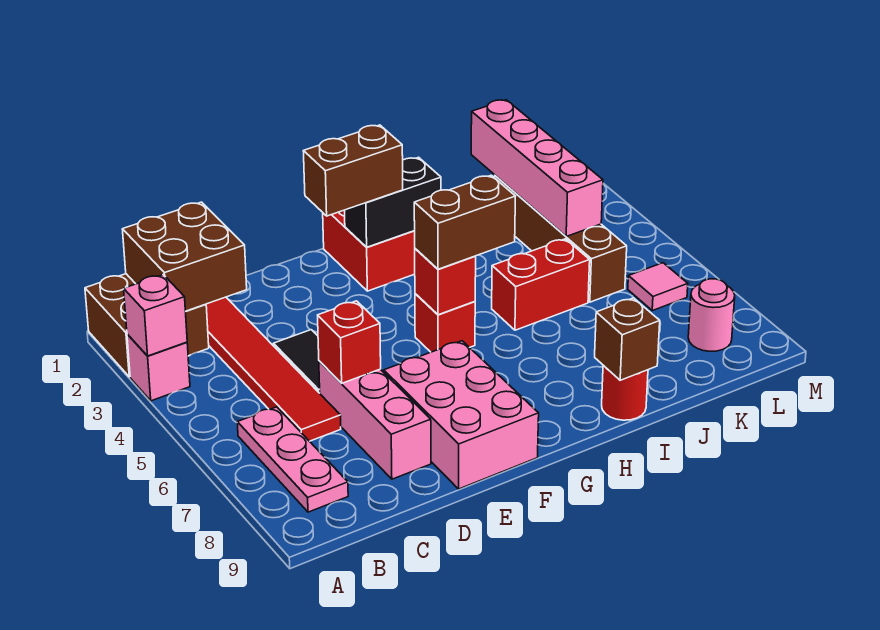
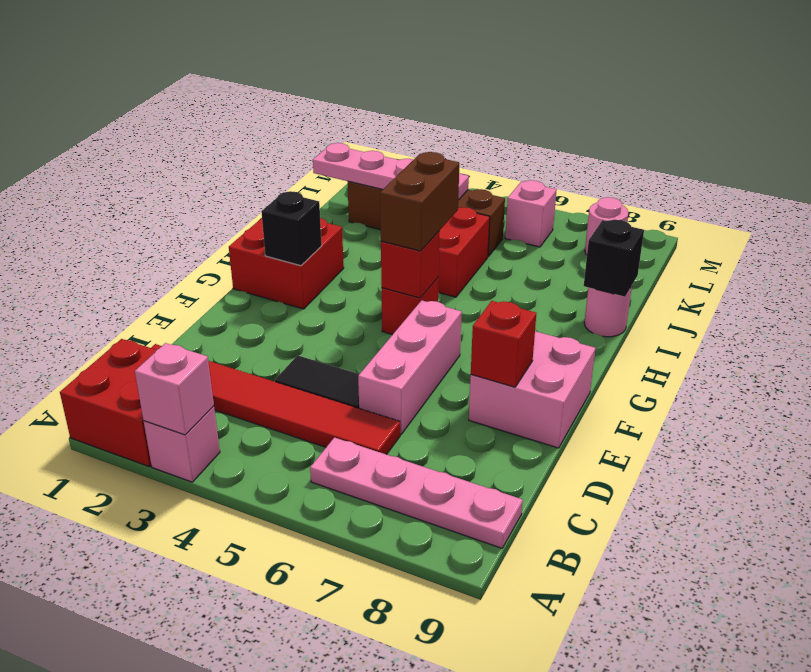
brown brick A1:B2 level 1 -> red brick A1:B2 level 1
brown brick B1:C2 level 2 -> none
pink plate B6:B8 level 1 -> pink plate B6:B9 level 1
pink brick D6:D8 level 1 -> pink brick D6:F6 level 1
red brick D6 level 2 -> red brick E8 level 2
pink brick E7:F9 level 1 -> pink brick E8:F9 level 1
brown brick F2:G2 level 3 -> none
black brick G2:H2 level 2 -> black brick G2 level 2
red round brick I9 level 1 -> pink round brick I9 level 1
brown brick I9 level 2 -> black brick I9 level 2
pink brick K1:K4 level 2 -> pink plate K1:K4 level 2
pink tile L6 level 1 -> pink brick L6 level 1

